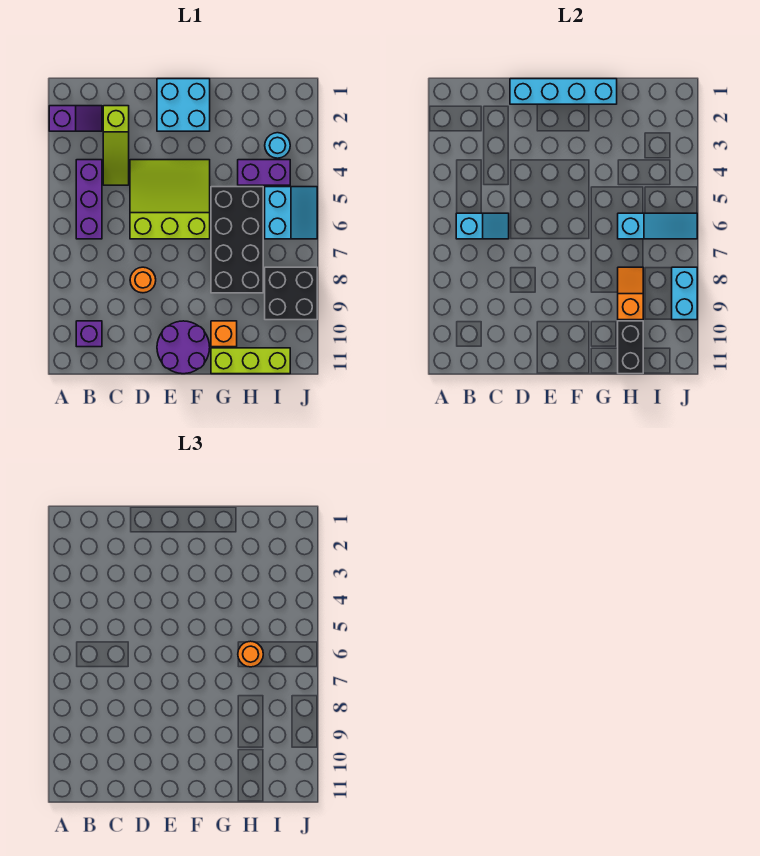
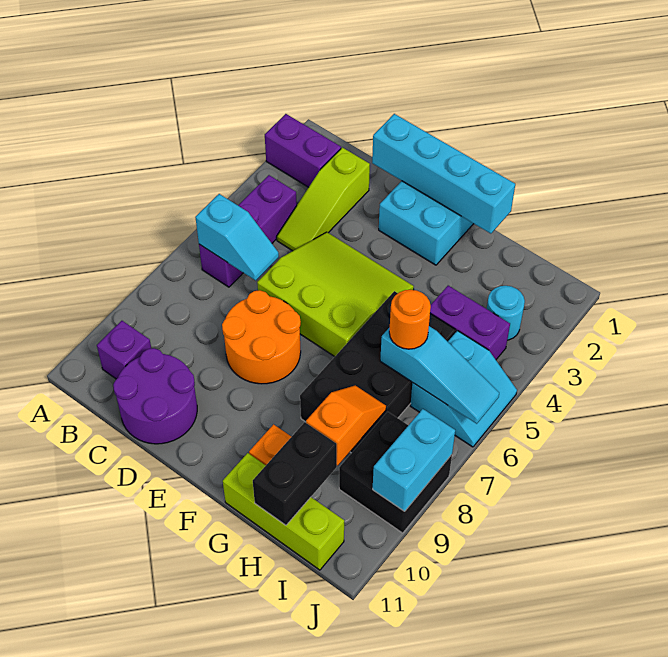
purple slope A2:B2 level 1 top A -> purple brick A2:B2 level 1
orange round brick D8 level 1 -> orange round brick D7:E8 level 1
purple round brick E10:F11 level 1 -> purple round brick C10:D11 level 1

